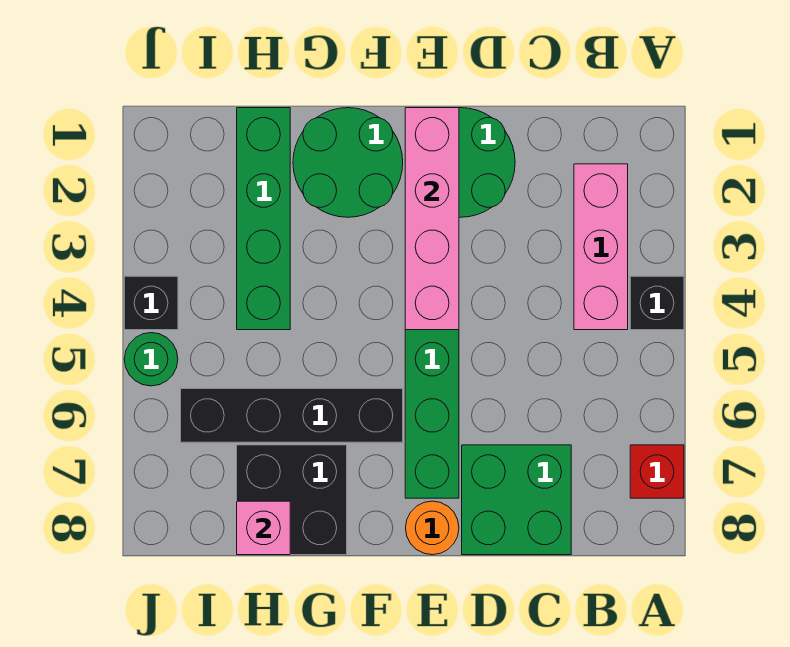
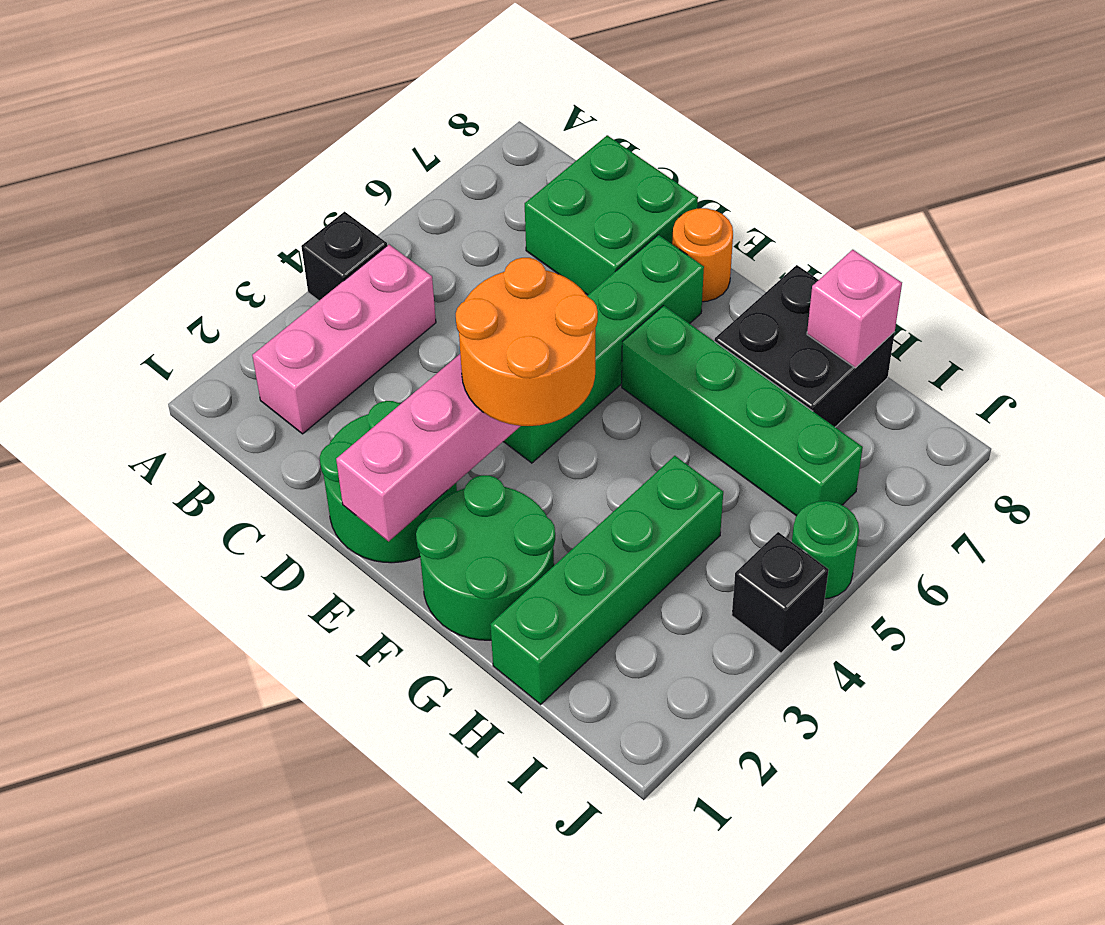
red brick A7 level 1 -> none
none -> orange round brick E3:F4 level 3
black brick F6:I6 level 1 -> green brick F6:I6 level 1

